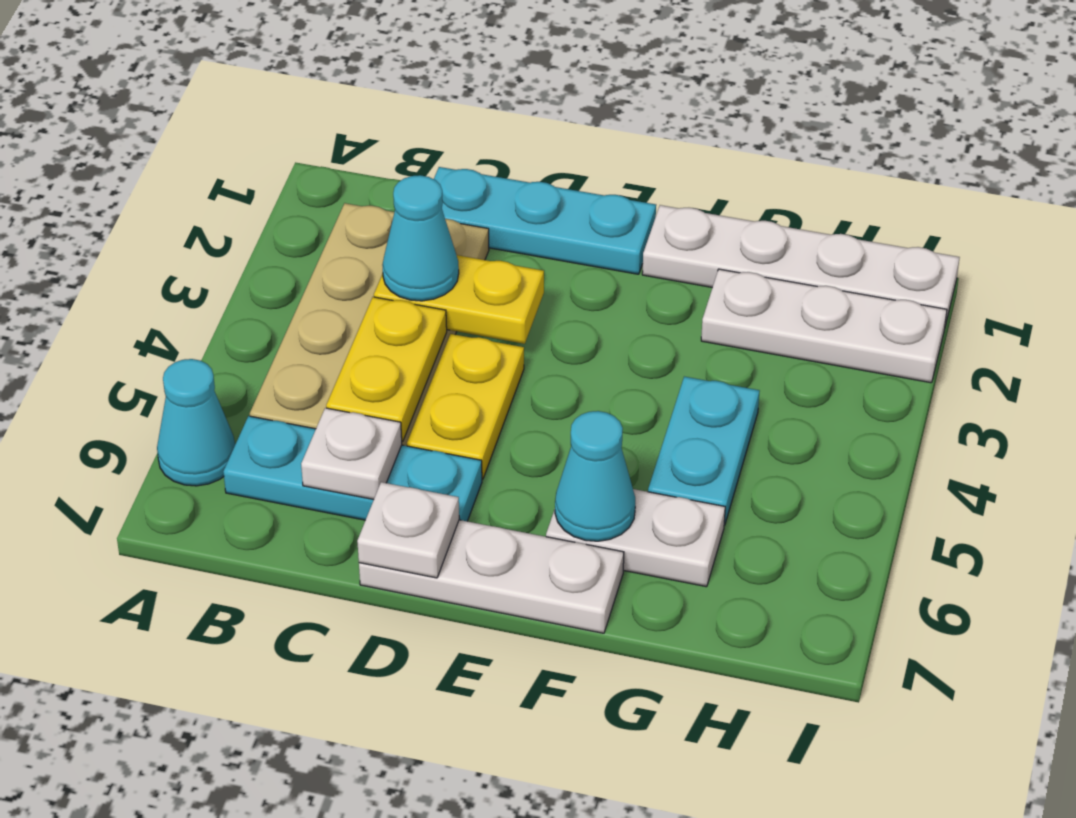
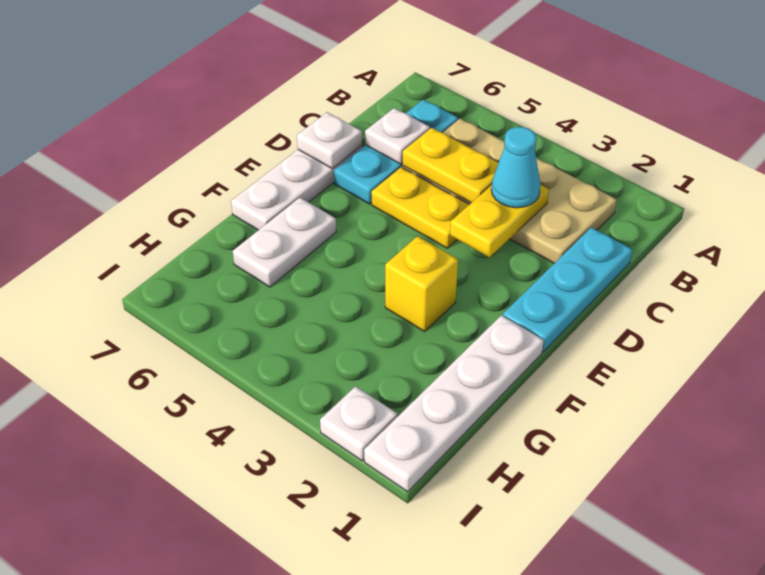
cyan cone A6 level 1 -> none
none -> yellow brick F3 level 1
cyan cone F6 level 2 -> none
white plate G2:I2 level 1 -> white plate I2 level 1
cyan plate G4:G5 level 1 -> none

